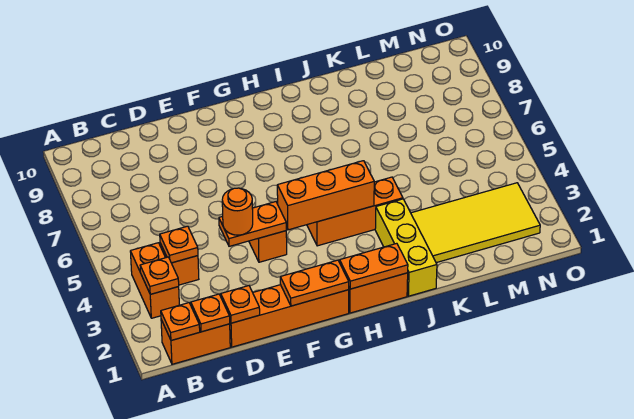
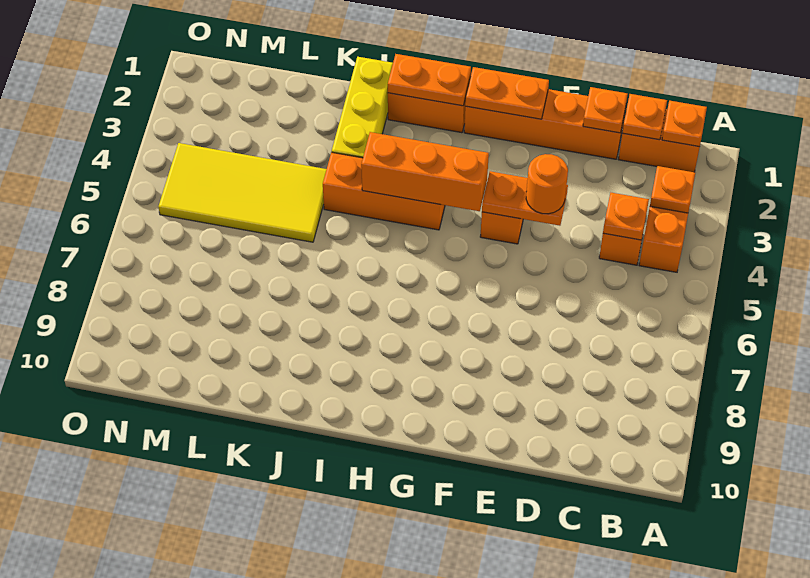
yellow tile K2:N3 level 1 -> yellow tile K4:N5 level 1

